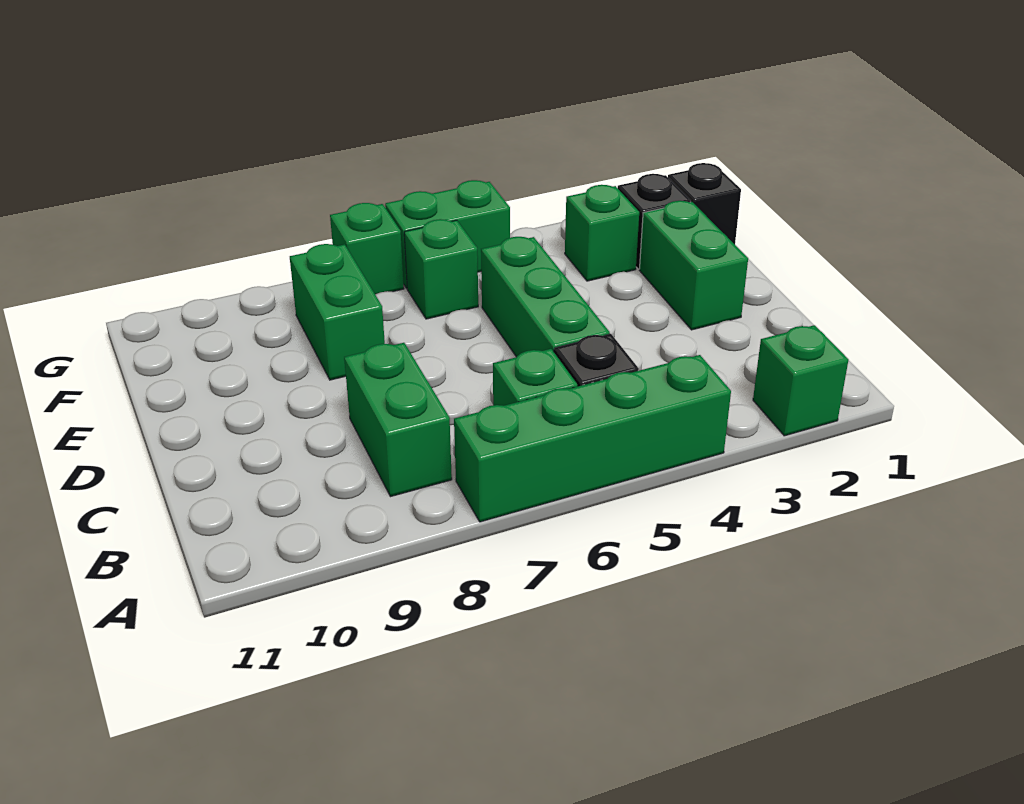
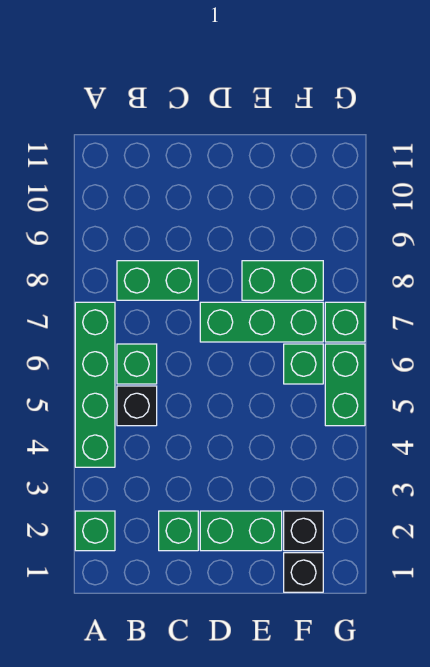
green brick C5:E5 level 1 -> green brick D7:F7 level 1
green brick F3 level 1 -> green brick C2 level 1

